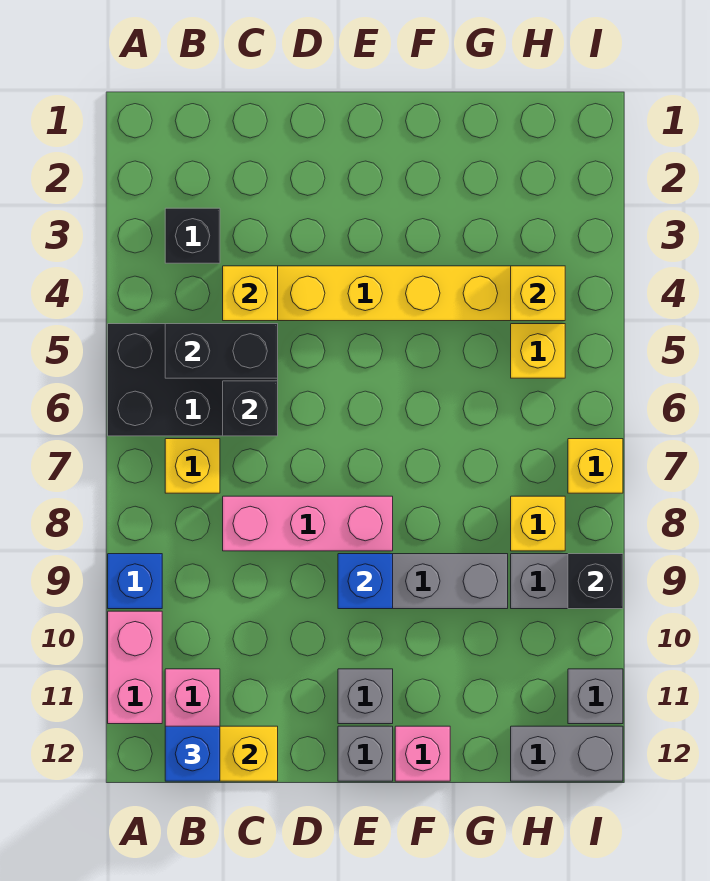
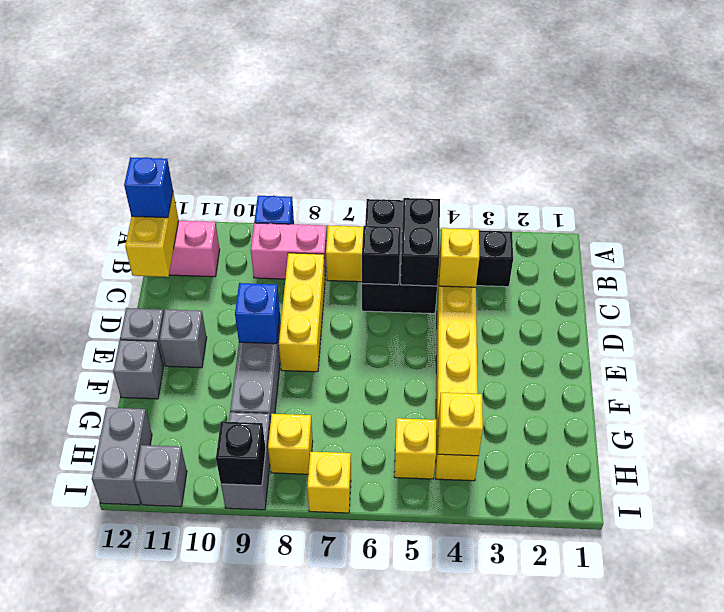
pink brick A10:A11 level 1 -> pink brick B8:B9 level 1
pink brick C8:E8 level 1 -> yellow brick C8:E8 level 1
pink brick F12 level 1 -> grey brick F12 level 1

